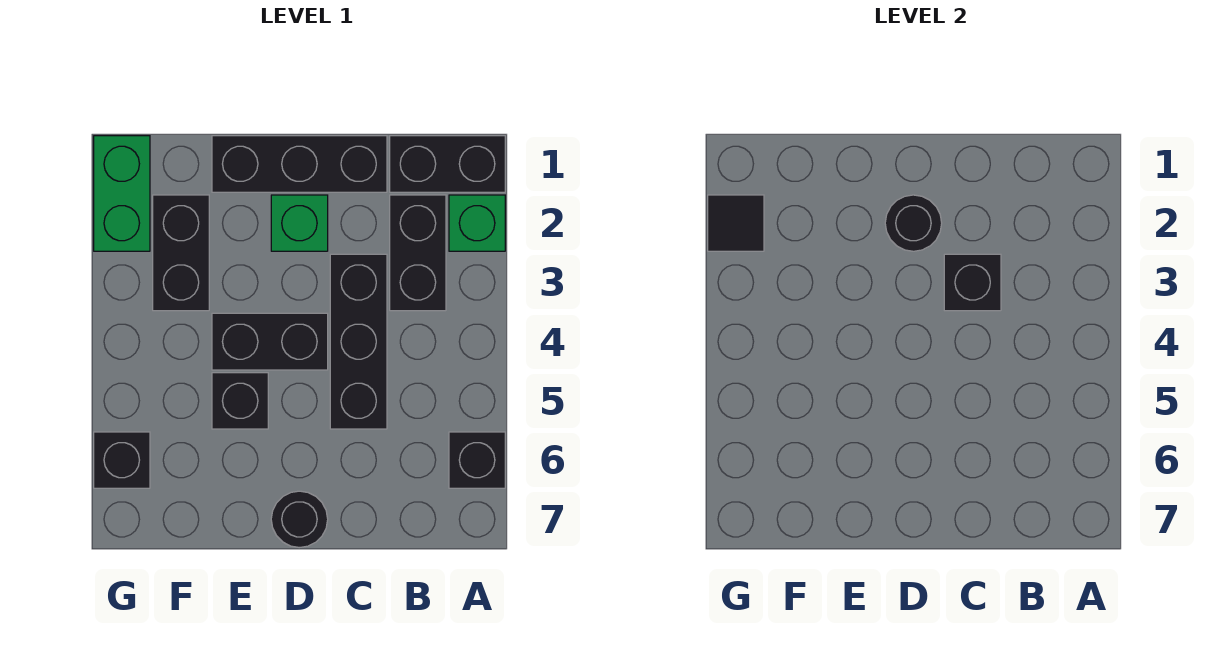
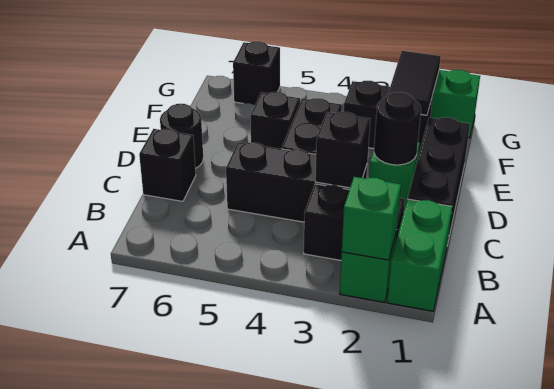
black brick A1:B1 level 1 -> green brick A1:B1 level 1
none -> green brick A2 level 2
black brick A6 level 1 -> black brick C7 level 1
black tile G2 level 2 -> black tile F2:G2 level 2

